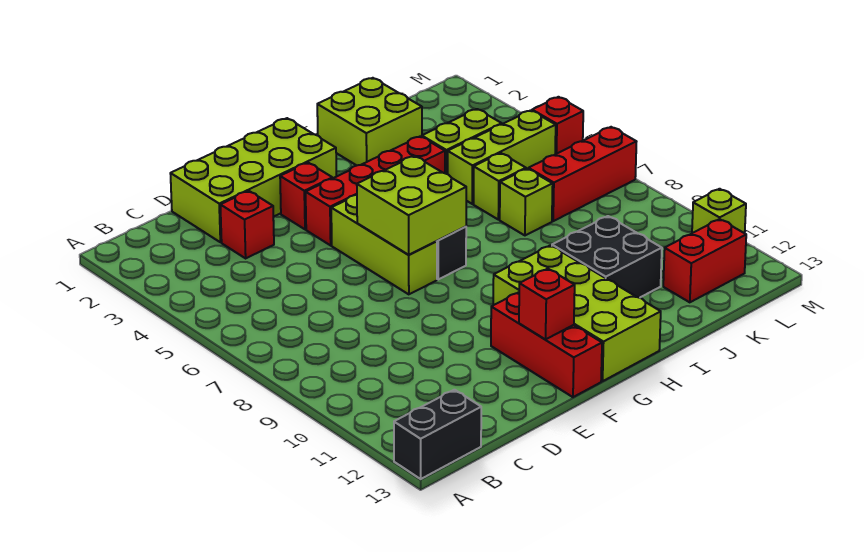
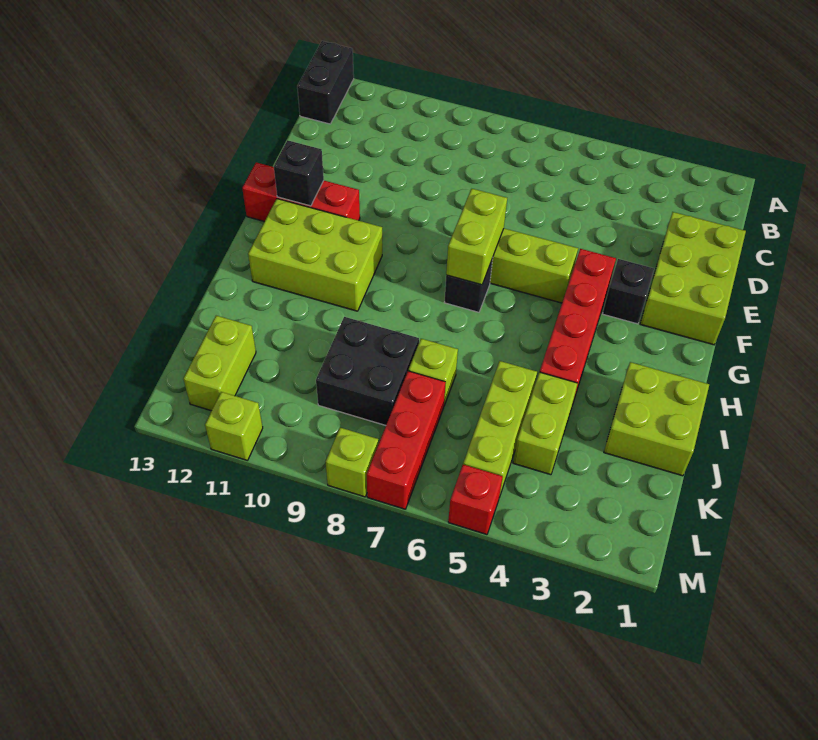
lime brick D1:G2 level 1 -> lime brick D1:F2 level 1
red brick D3 level 1 -> none
red brick F3 level 1 -> black brick F3 level 1
lime brick F6:G7 level 2 -> lime brick F7:G7 level 2
red brick F12 level 2 -> black brick F12 level 2
lime brick G10:H13 level 1 -> lime brick G10:H12 level 1
black brick I10:J11 level 1 -> black brick J8:K9 level 1
lime brick J6 level 1 -> lime brick M8 level 1
red brick K12:L12 level 1 -> lime brick K12:L12 level 1

